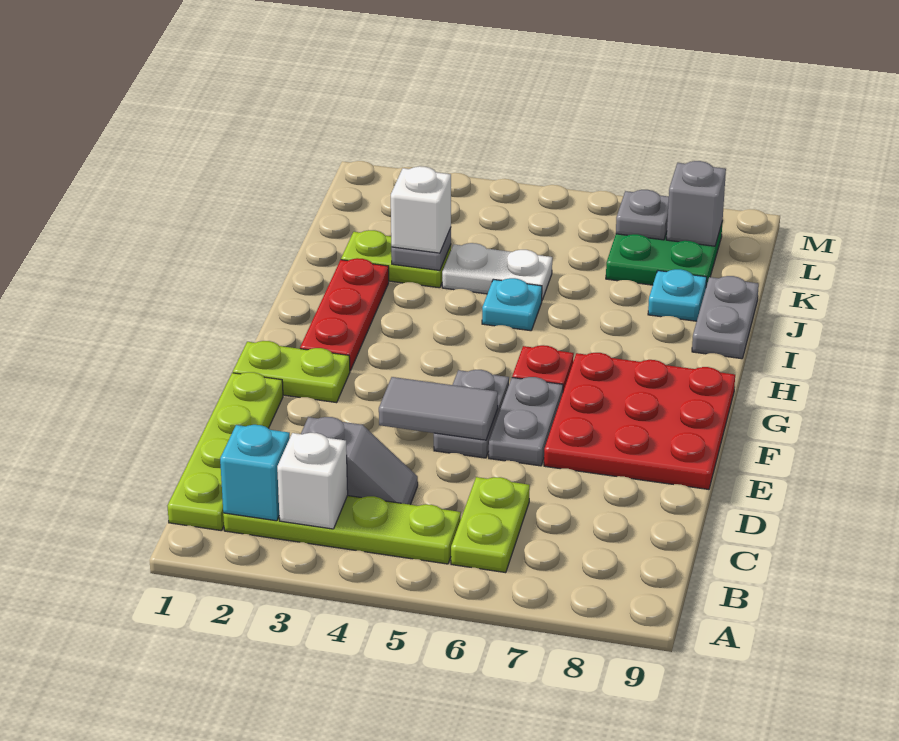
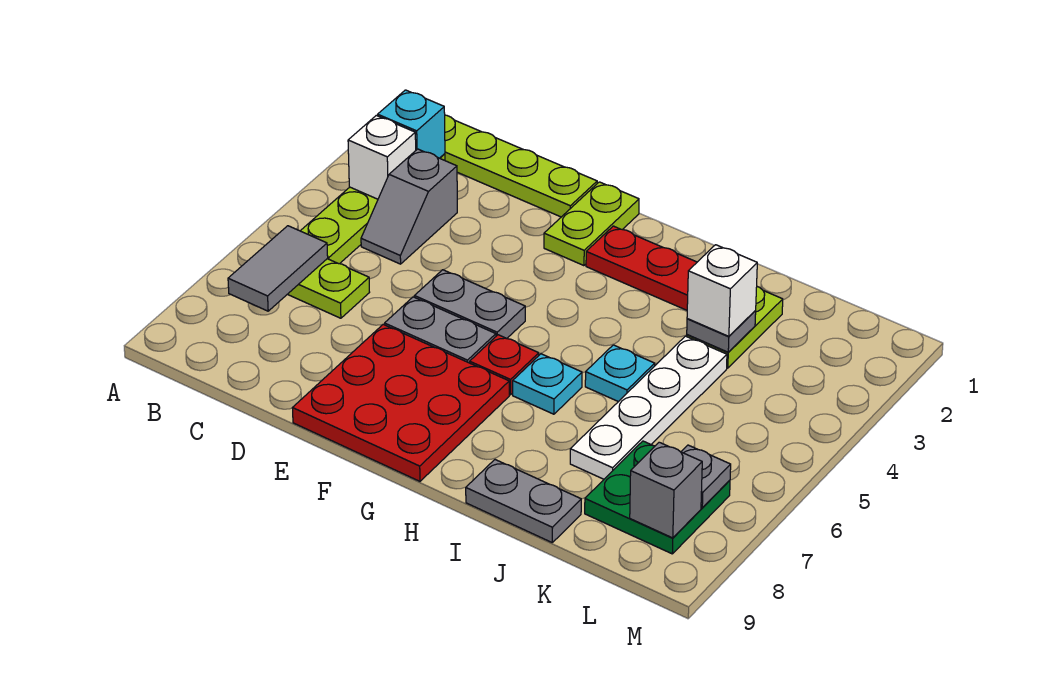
grey tile E4:E5 level 2 -> grey tile B6:B7 level 2
white plate J4:J5 level 1 -> white plate J4:J7 level 1
cyan plate J8 level 1 -> cyan plate H6 level 1

